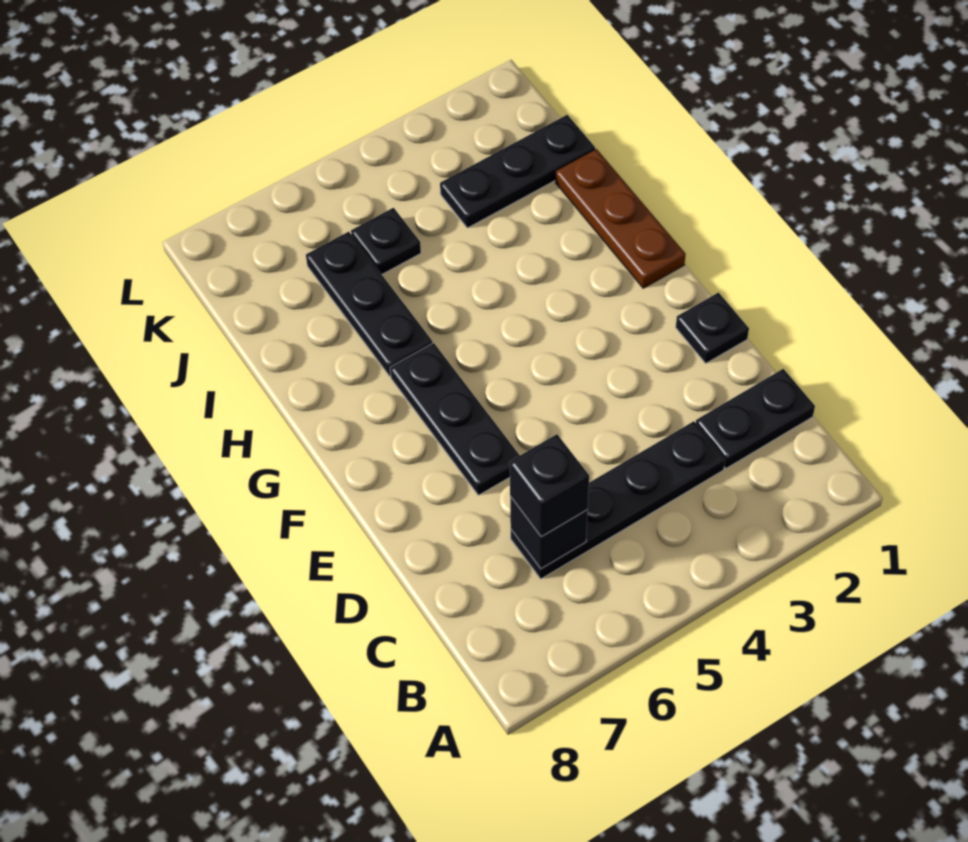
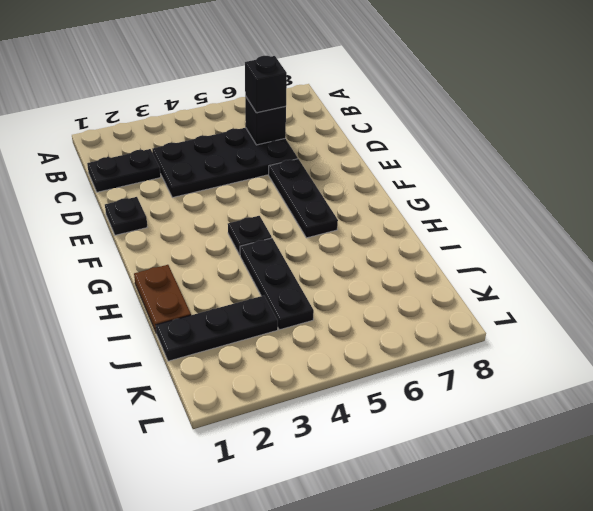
black plate C3:C6 level 1 -> black plate C3:D6 level 1
brown plate G1:I1 level 1 -> brown plate H1:I1 level 1
black plate H6:J6 level 1 -> black plate H4:J4 level 1
black plate J5 level 1 -> black plate G4 level 1

